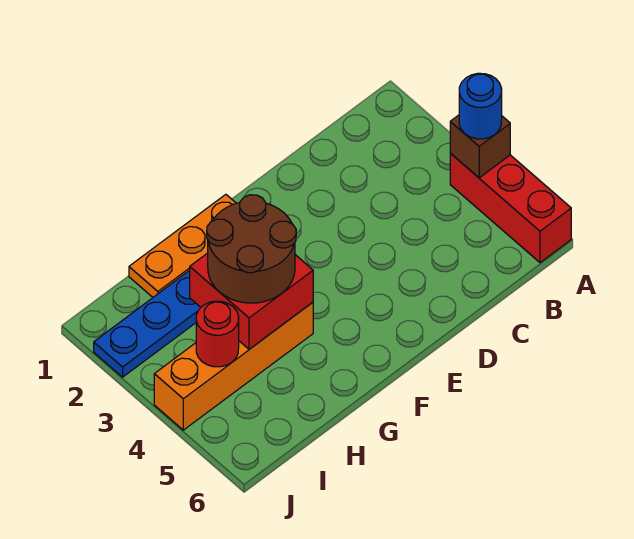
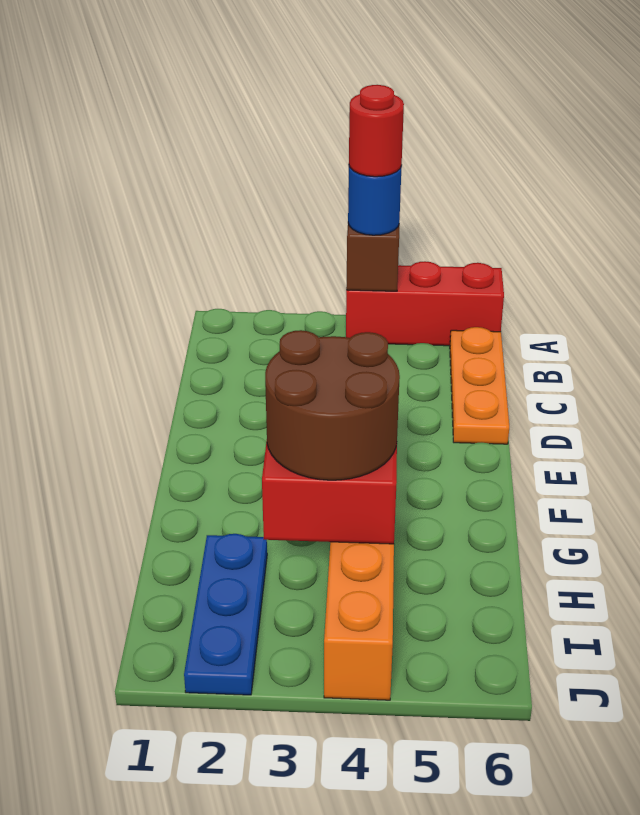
orange plate F1:H1 level 1 -> orange plate B6:D6 level 1
red round brick I4 level 2 -> red round brick A4 level 4

